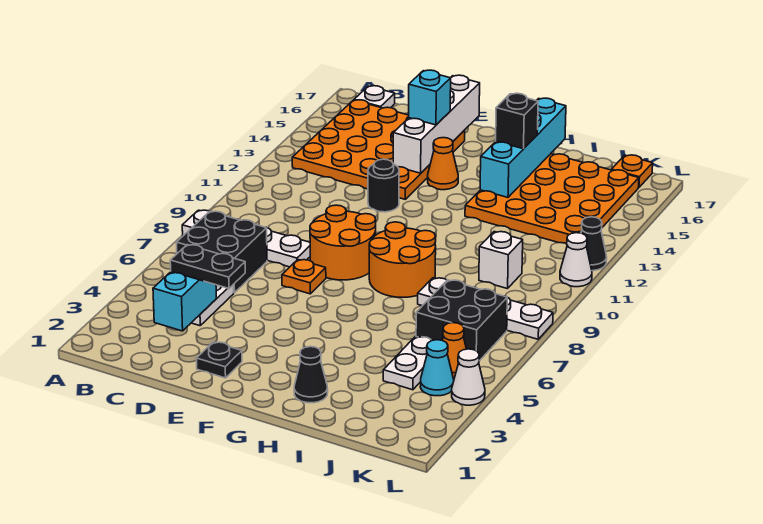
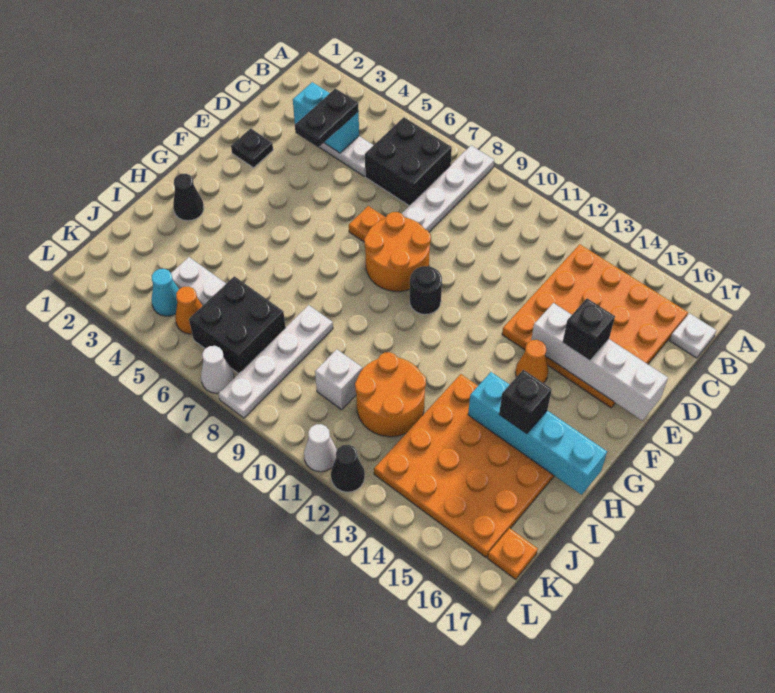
black round brick E12 level 1 -> black round brick F10 level 1
cyan brick E15 level 3 -> black brick E15 level 3
orange round brick G8:H9 level 1 -> orange round brick I11:J12 level 1
white cone L4 level 1 -> white cone L7 level 1

